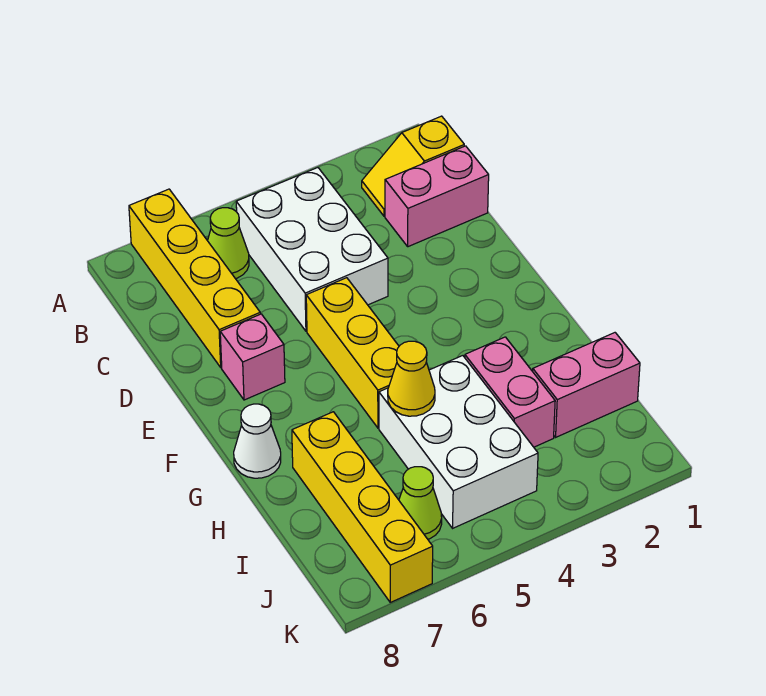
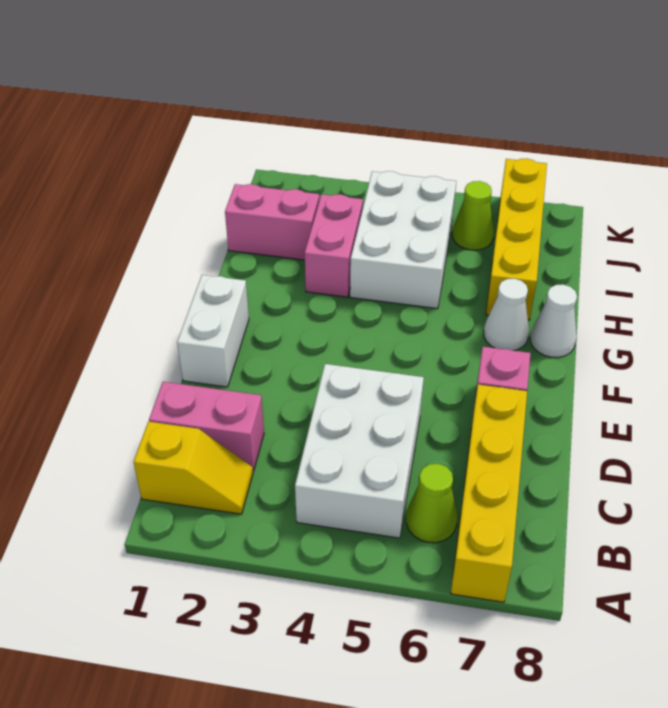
none -> white brick E1:F1 level 1
yellow brick E5:G5 level 1 -> none
none -> white cone G7 level 1
yellow cone H5 level 2 -> none

